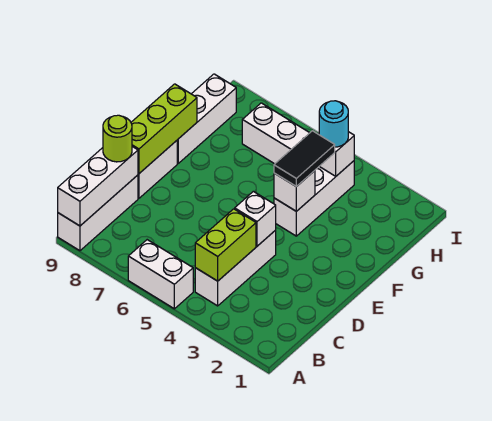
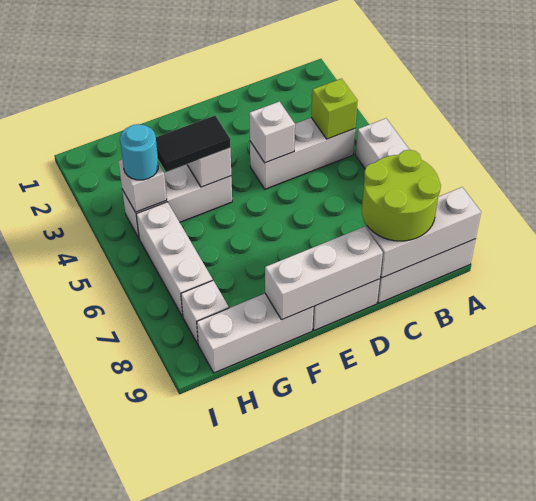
lime brick B4:C4 level 2 -> lime brick B4 level 2
lime round brick C9 level 3 -> lime round brick B8:C9 level 3
lime brick D9:F9 level 2 -> white brick D9:F9 level 2
none -> white brick H8 level 1

